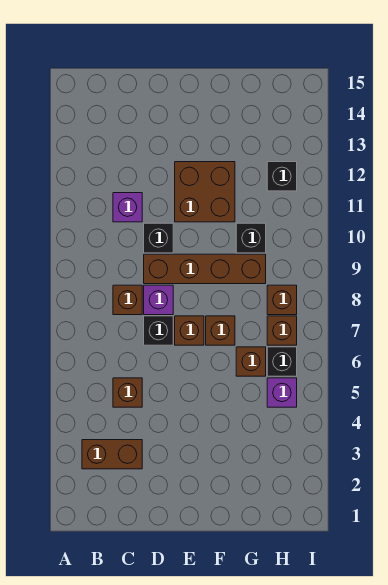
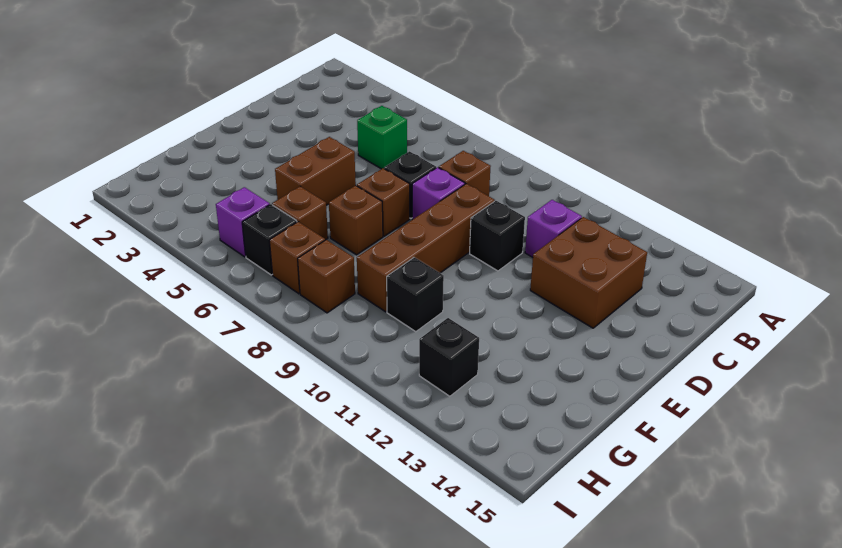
brown brick B3:C3 level 1 -> brown brick E5:F5 level 1
brown brick C5 level 1 -> green brick C5 level 1
brown brick E11:F12 level 1 -> brown brick C12:D13 level 1

